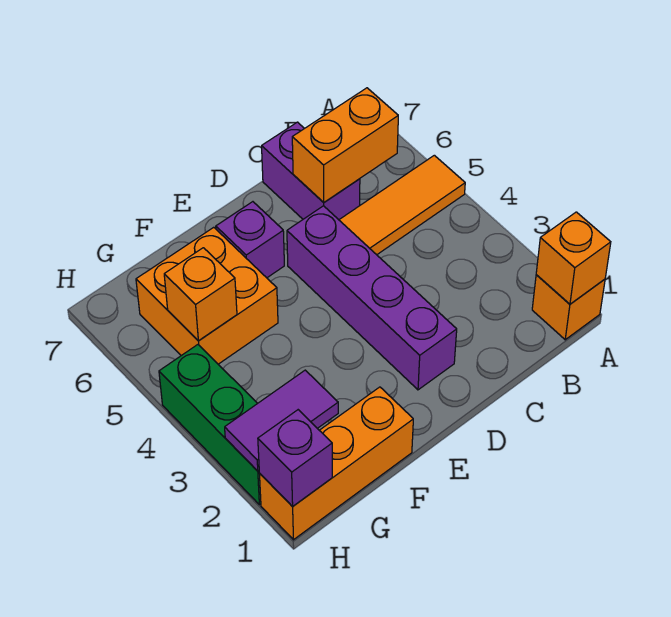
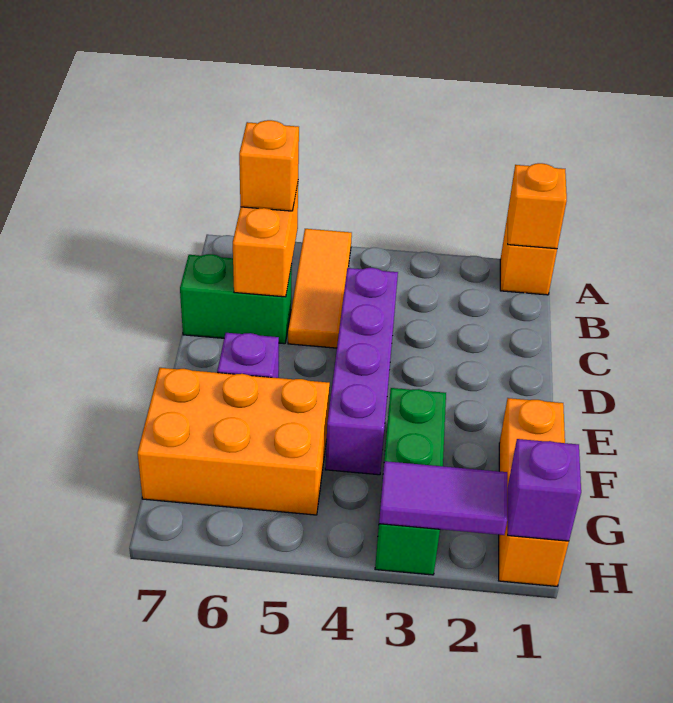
purple brick C6:C7 level 1 -> green brick C6:C7 level 1
purple brick D2:D5 level 1 -> purple brick C4:F4 level 1
orange brick F5:G6 level 1 -> orange brick F5:G7 level 1
purple tile G2:H2 level 2 -> purple tile H2:H3 level 2
orange brick G5 level 2 -> orange brick B6 level 3
green brick H2:H4 level 1 -> green brick F3:H3 level 1

